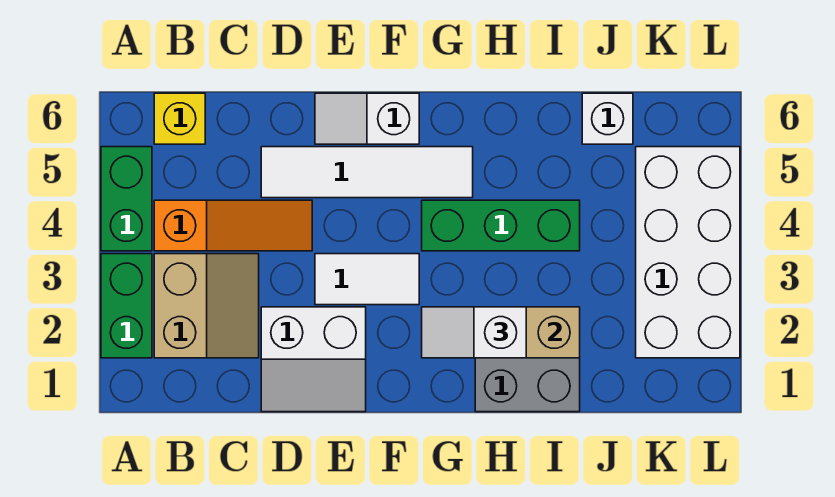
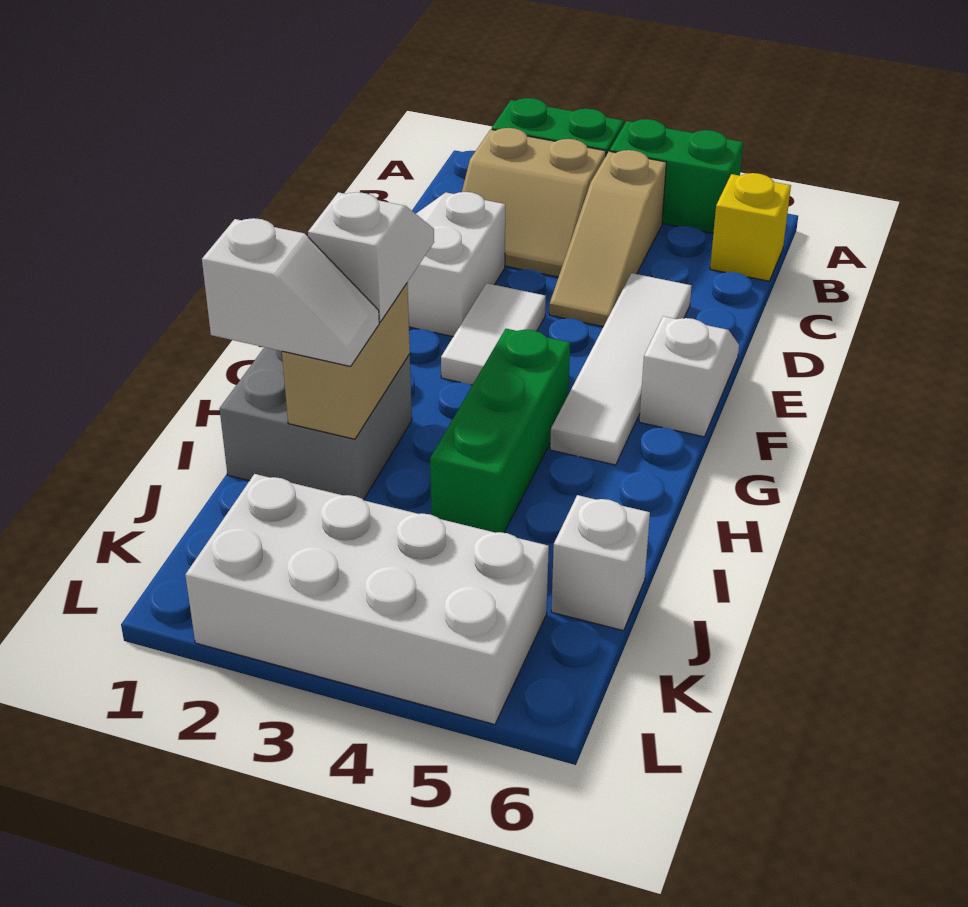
orange slope B4:D4 level 1 top B -> tan slope B4:D4 level 1 top B
none -> white slope I1:I2 level 3 top 1

